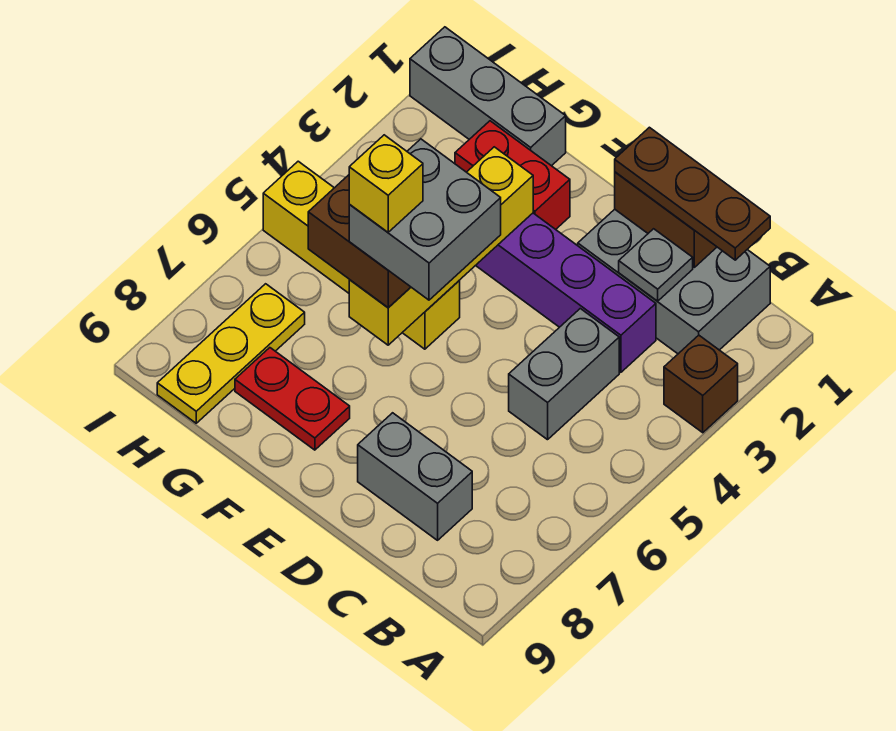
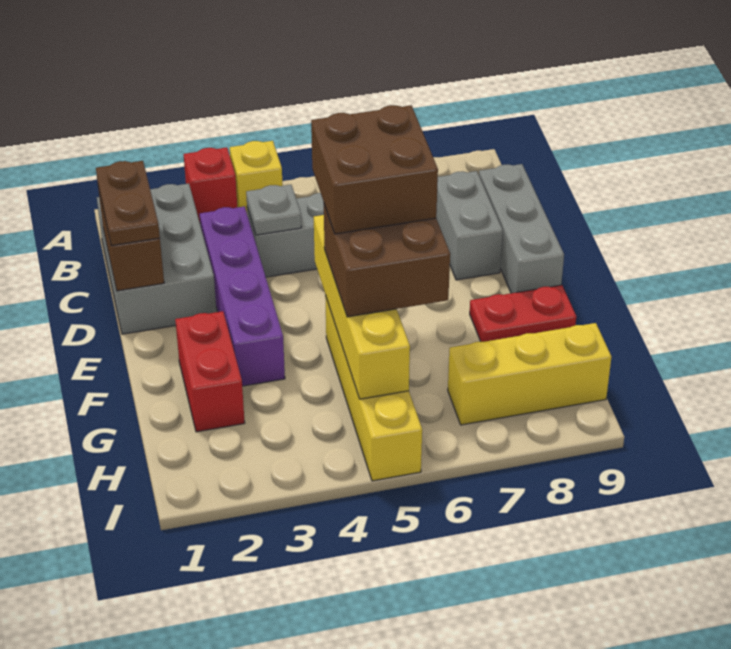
brown brick A3 level 1 -> red brick A3 level 1
brown plate B1:D1 level 3 -> brown plate C1:D1 level 3
grey plate C2 level 2 -> grey plate C4 level 2
grey brick E5:F6 level 4 -> brown brick E5:F6 level 4
yellow brick F3:F6 level 2 -> yellow brick E5:H5 level 2
yellow brick F6 level 5 -> yellow brick A4 level 1
red plate F8:G8 level 1 -> red plate F8:F9 level 1
grey brick G1:I1 level 1 -> grey brick C9:E9 level 1
yellow plate H7:H9 level 1 -> yellow brick H7:H9 level 1

